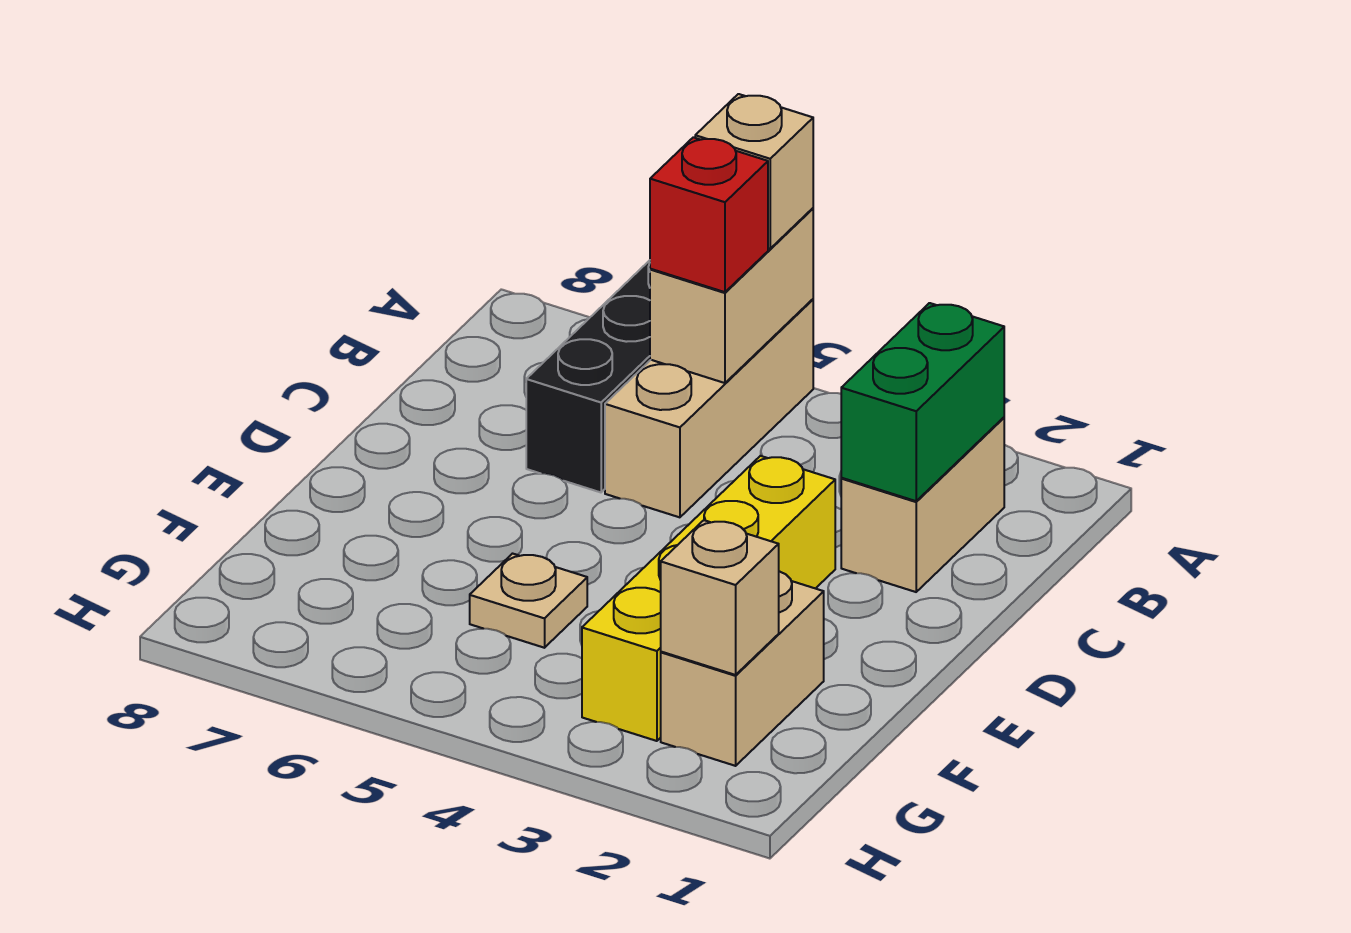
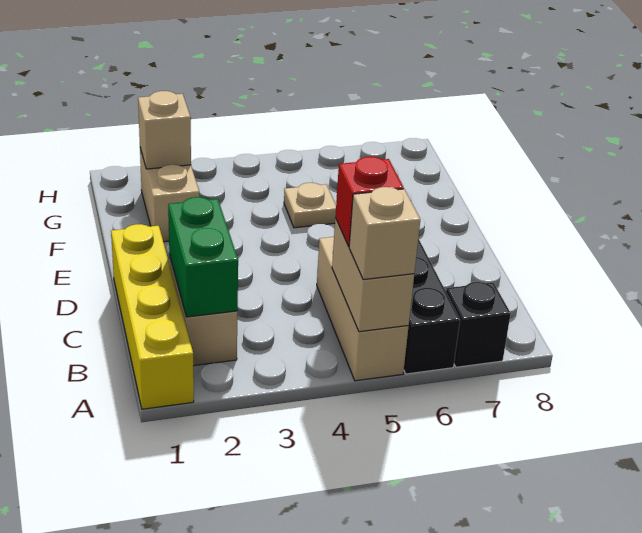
none -> black brick A7 level 1
yellow brick D3:G3 level 1 -> yellow brick A1:D1 level 1

